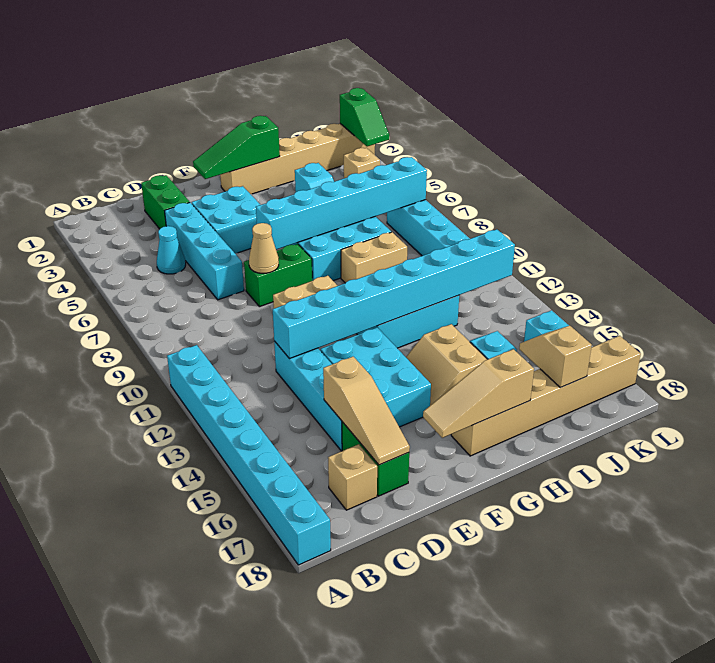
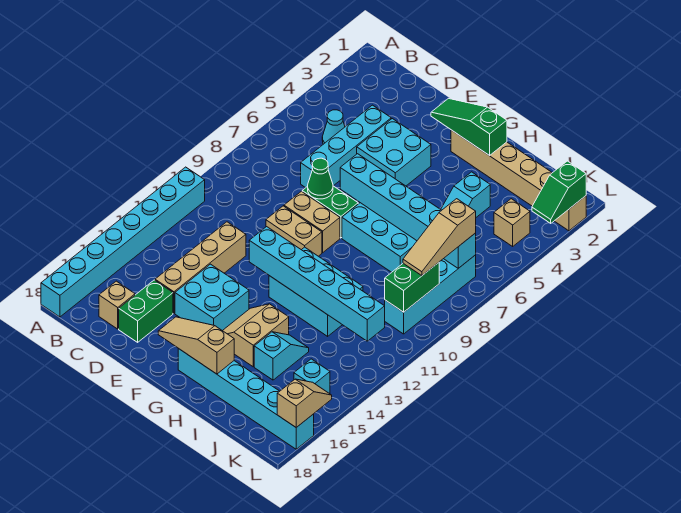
green brick D2:D3 level 1 -> green brick K9:K10 level 2
cyan brick D12:D15 level 1 -> tan brick D12:D15 level 1
cyan brick D12:K12 level 2 -> cyan brick F12:K12 level 2
tan slope D15:D17 level 2 top 15 -> tan slope K7:K9 level 3 top 7
tan cone E8 level 2 -> green cone E8 level 2
cyan brick E13:F15 level 1 -> cyan brick E14:F15 level 1
tan brick G17:L17 level 1 -> cyan brick G17:L17 level 1
tan brick H9:I9 level 1 -> tan brick E9:F9 level 1
tan slope J16:J17 level 2 top 17 -> tan slope L16:L17 level 2 top 17

